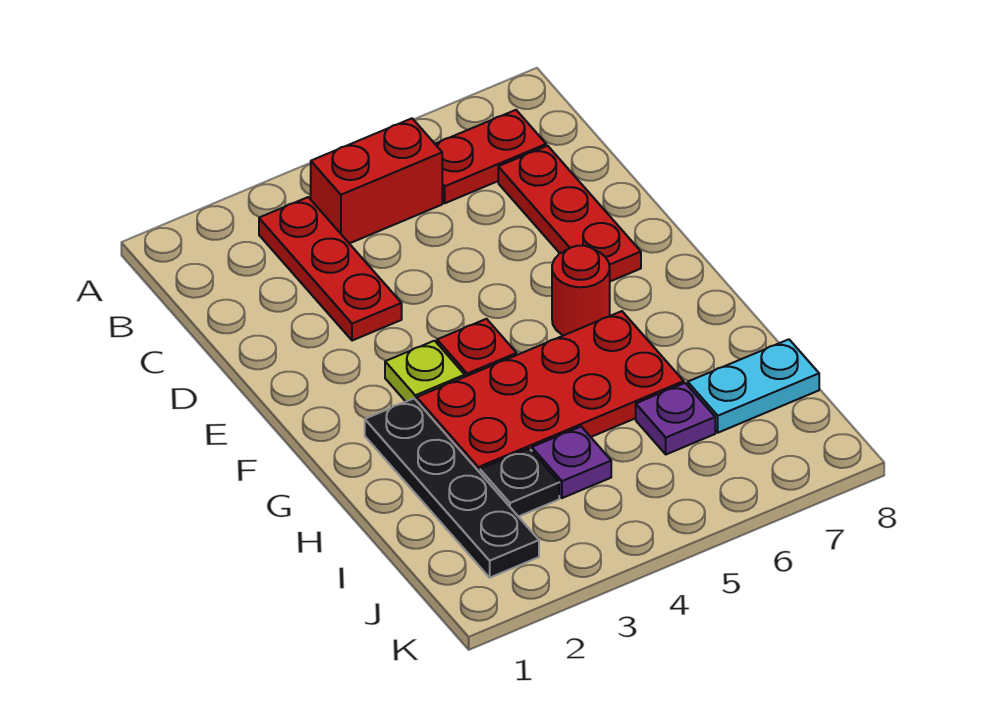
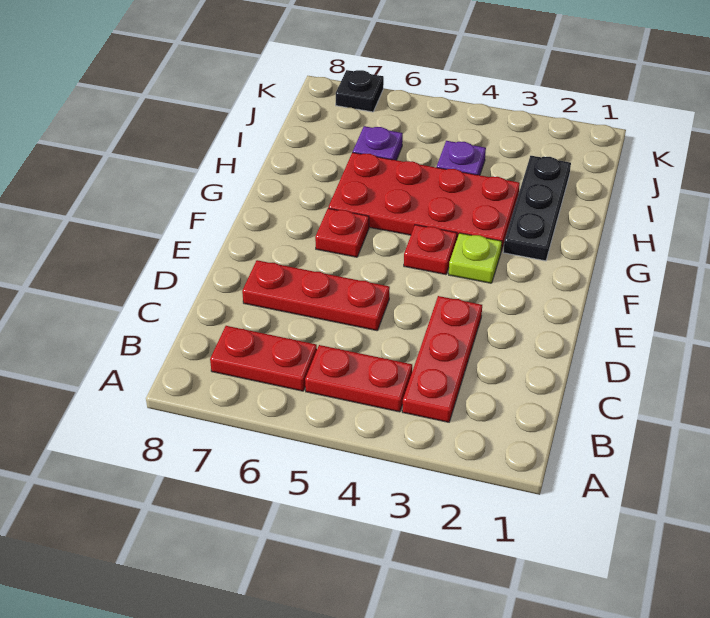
red brick B4:B5 level 1 -> red plate B4:B5 level 1
red plate C7:E7 level 1 -> red plate D5:D7 level 1
red round brick F6 level 1 -> red plate F6 level 1
black plate G2:J2 level 1 -> black plate G2:I2 level 1
black plate I3 level 1 -> black plate K7 level 1
cyan plate I7:I8 level 1 -> none

